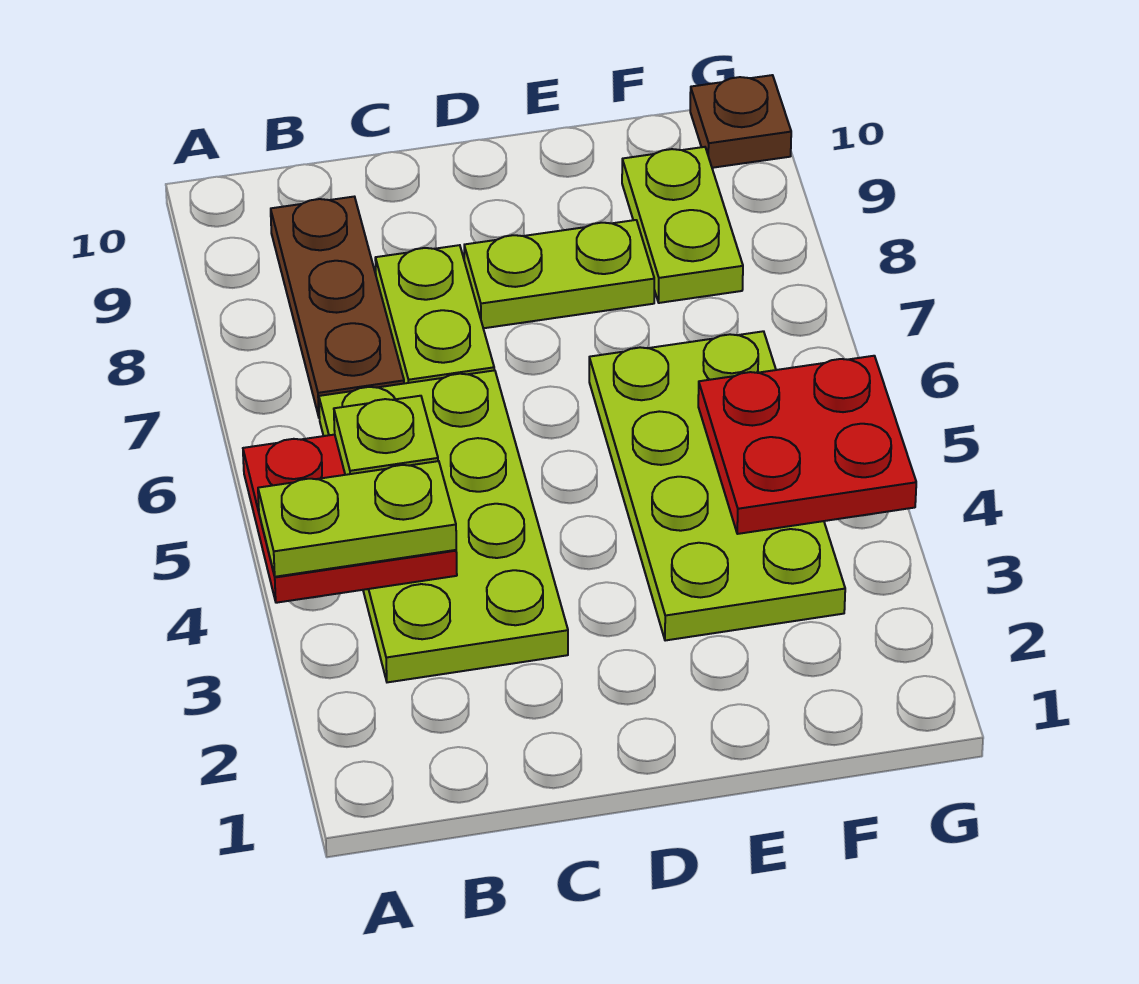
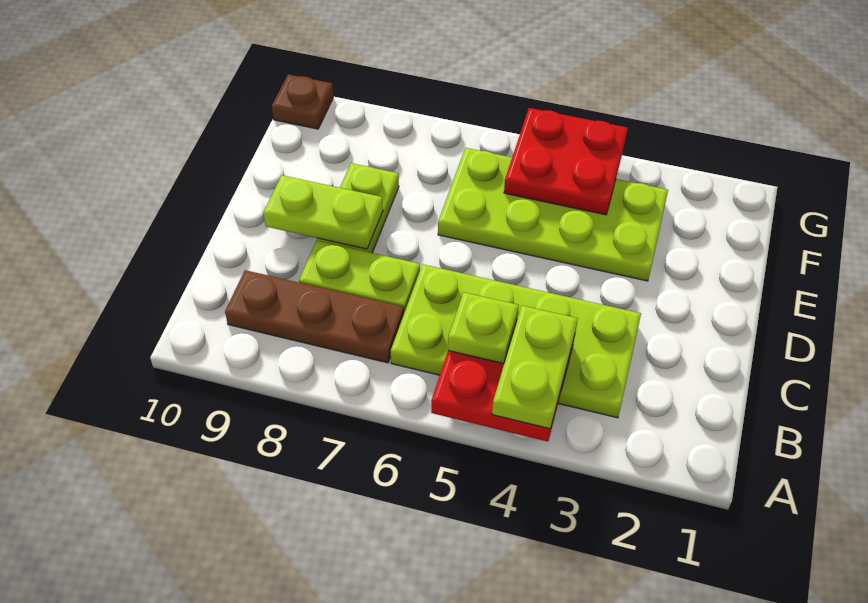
lime plate F8:F9 level 1 -> lime plate D8:D9 level 2

